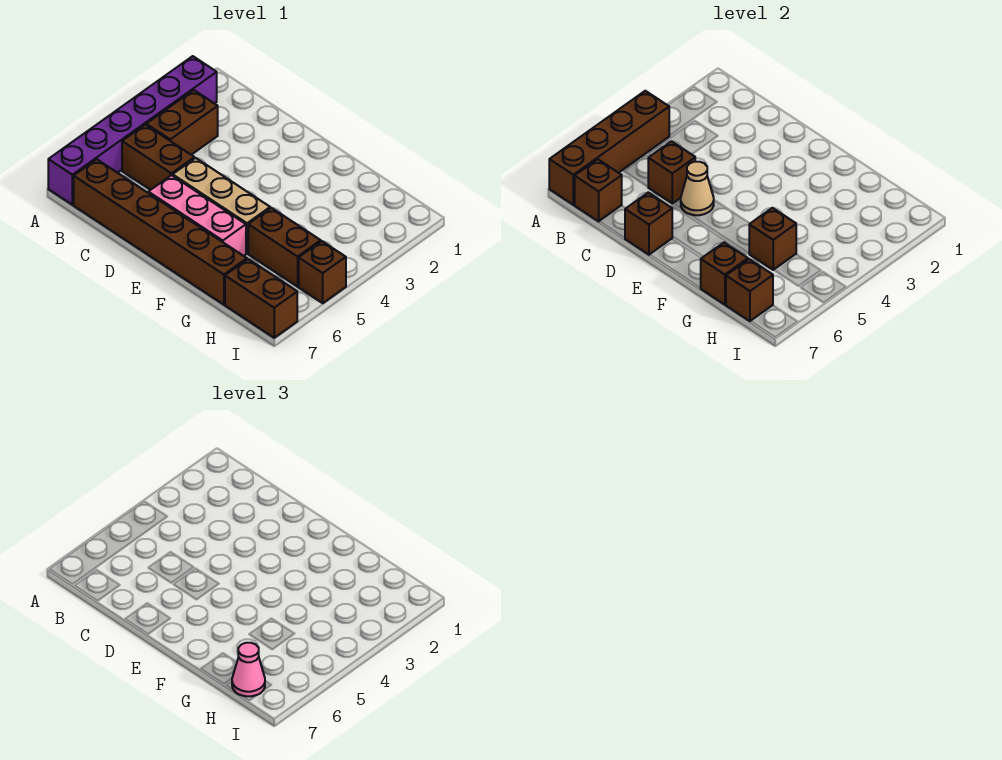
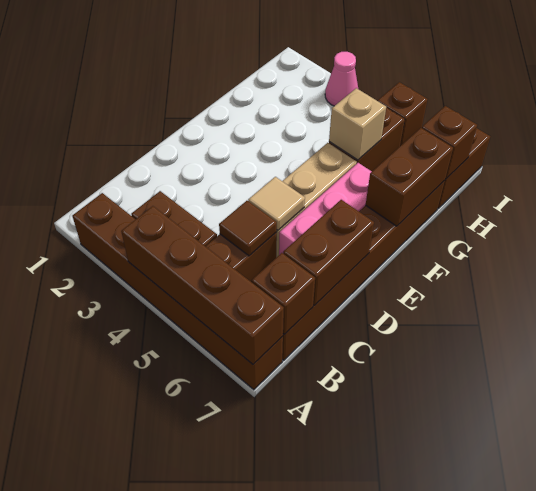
purple brick A2:A7 level 1 -> brown brick A2:A7 level 1
brown brick C5 level 2 -> brown tile C5 level 2
tan cone D5 level 2 -> tan tile D5 level 2
brown brick D7 level 2 -> brown brick C7:D7 level 2
brown brick G5 level 2 -> tan brick G5 level 2
brown brick G7 level 2 -> brown brick F7:G7 level 2
pink cone H7 level 3 -> pink cone I3 level 1

